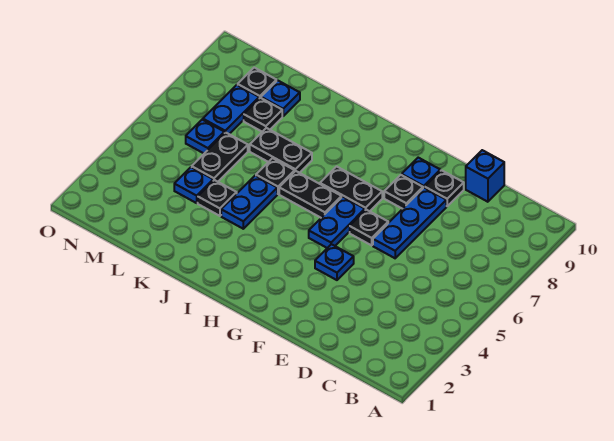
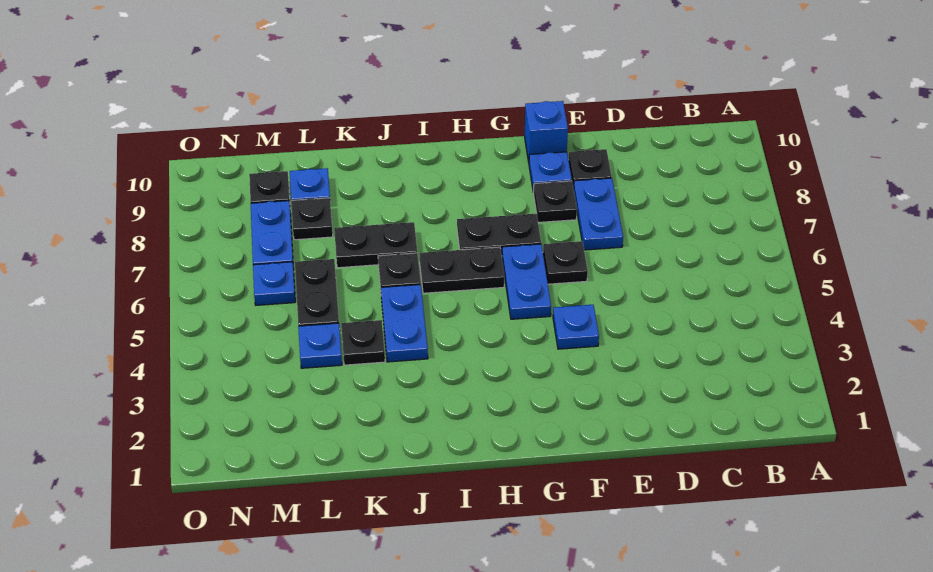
blue brick D10 level 1 -> blue brick F10 level 1
blue plate E6:E8 level 1 -> blue plate E7:E8 level 1

